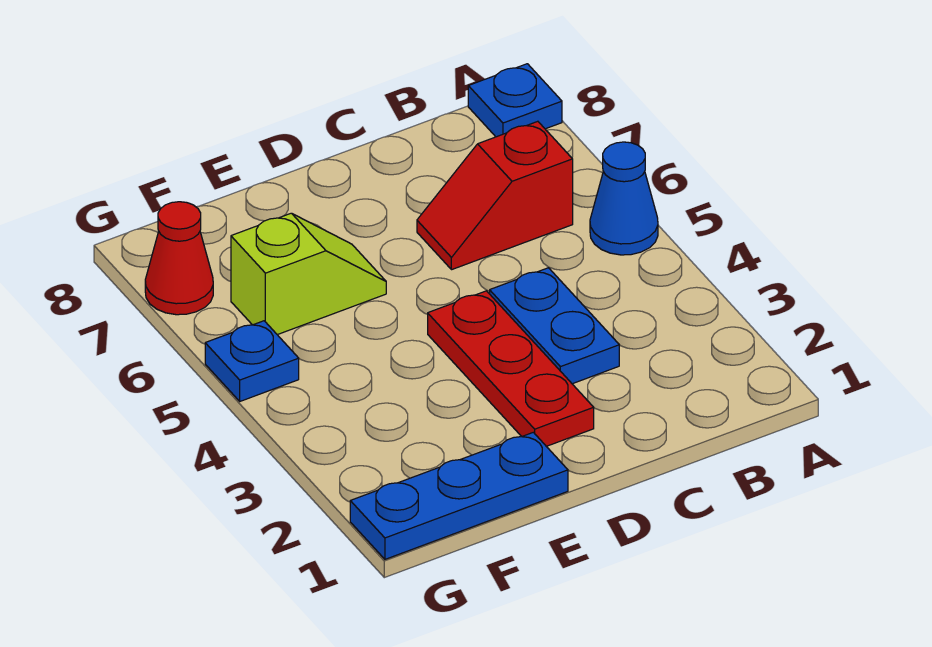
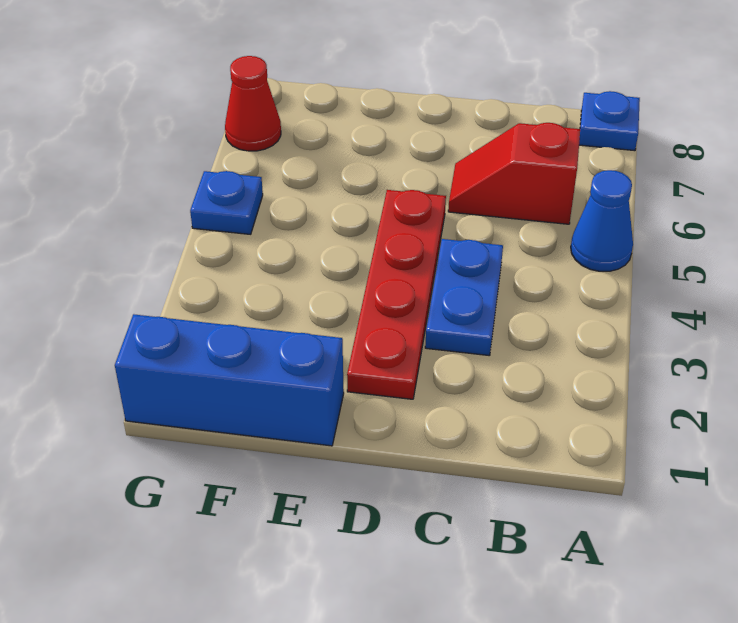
red plate D2:D4 level 1 -> red plate D2:D5 level 1
blue plate E1:G1 level 1 -> blue brick E1:G1 level 1
lime slope E6:F6 level 1 top F -> none

